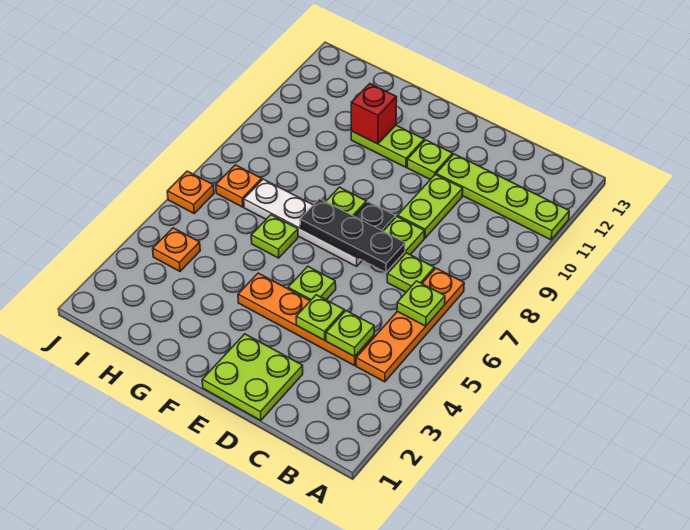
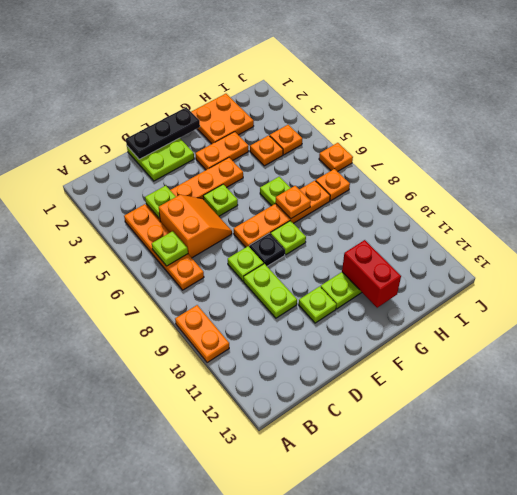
none -> orange plate A9:A10 level 1
lime plate A11:D11 level 1 -> none
none -> orange slope C5:D6 level 1 top C
lime plate C7 level 1 -> none
lime plate D4 level 2 -> none
black plate D7:F7 level 2 -> black plate D1:F1 level 2
white plate E7:H7 level 1 -> orange plate E7:H7 level 1
none -> orange plate F3:G3 level 1
none -> orange plate G1:H2 level 1
none -> orange plate G7 level 2
red brick G11 level 2 -> red brick G11:G12 level 2
none -> orange plate H4 level 1

